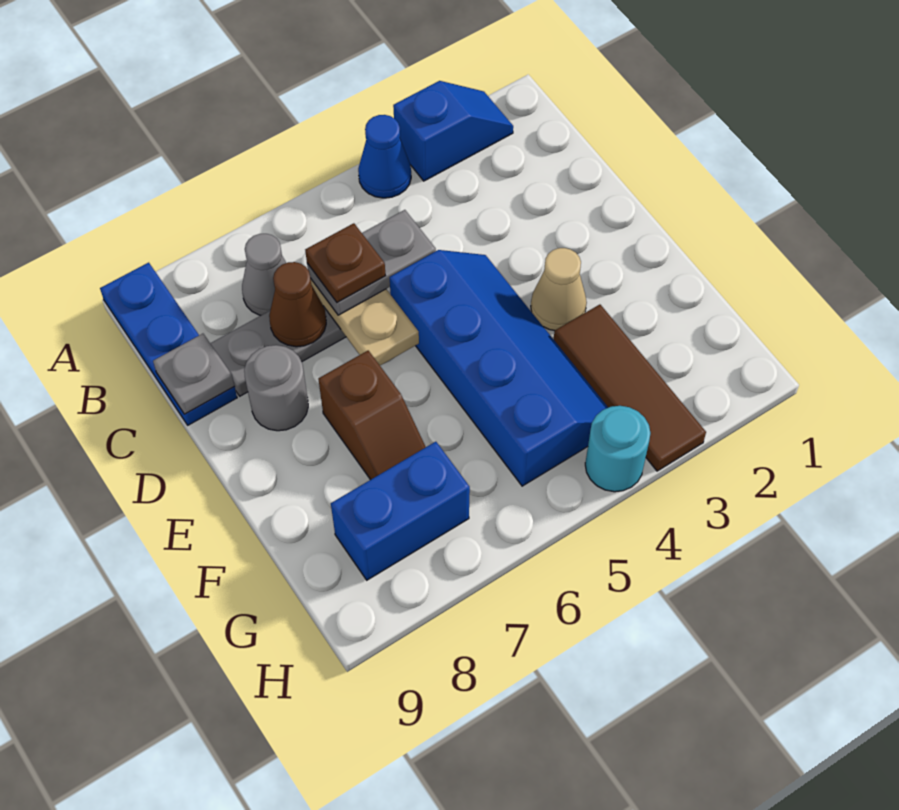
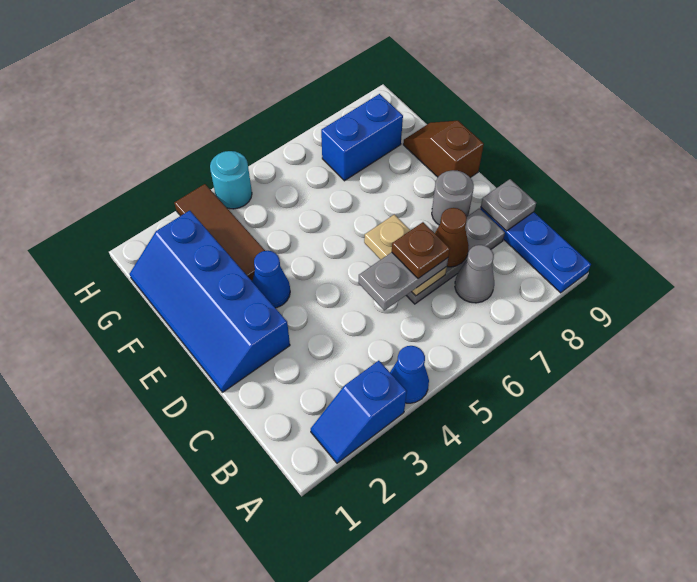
blue slope D4:G5 level 1 top 5 -> blue slope D1:G2 level 1 top 2
tan cone E3 level 1 -> blue cone E3 level 1
brown slope E7:F7 level 1 top E -> brown slope E9:F9 level 1 top E

